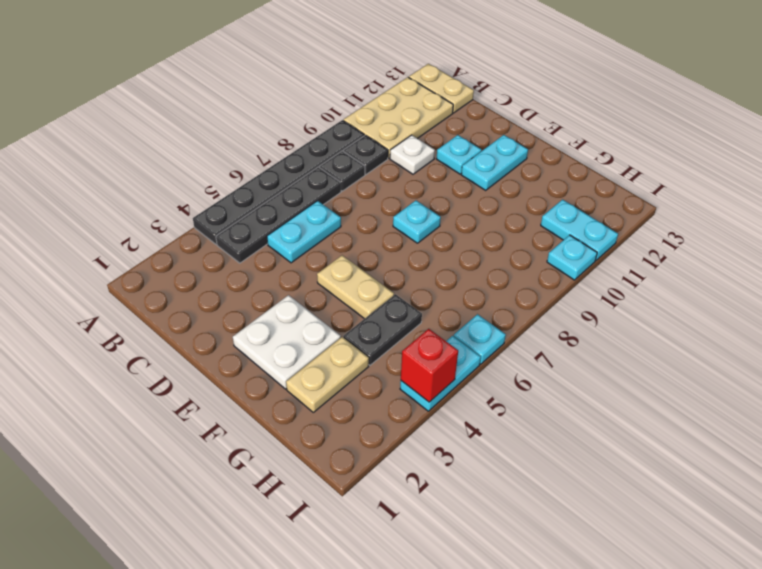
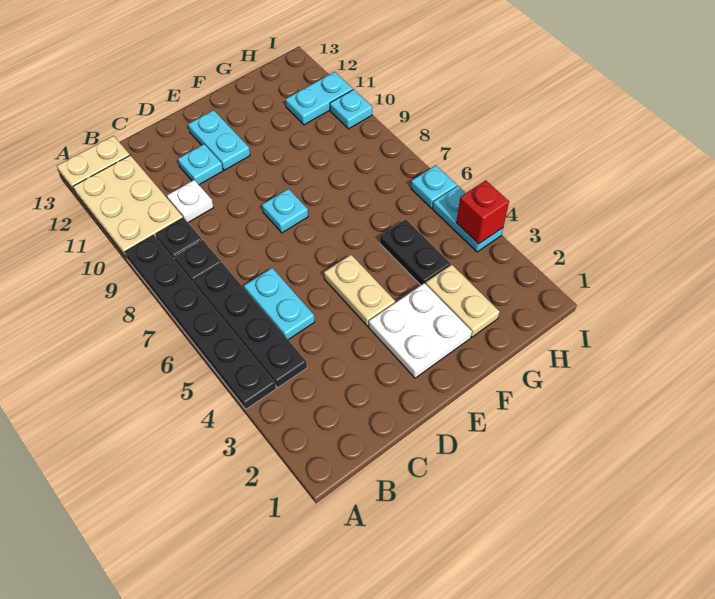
tan plate E5:F5 level 1 -> tan plate E4:E5 level 1

